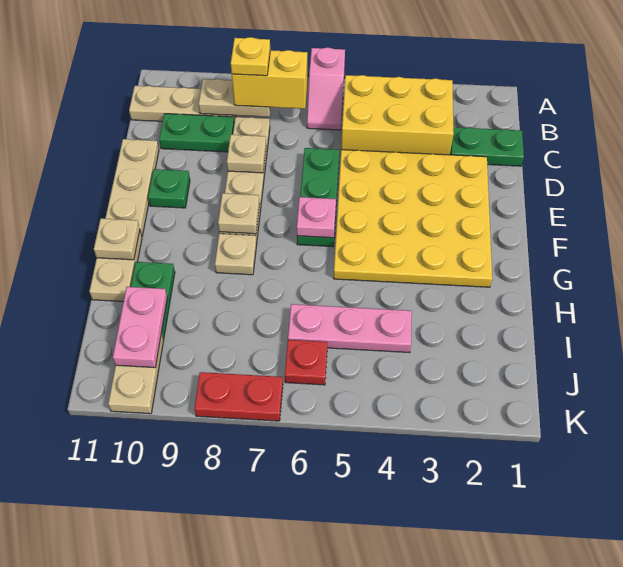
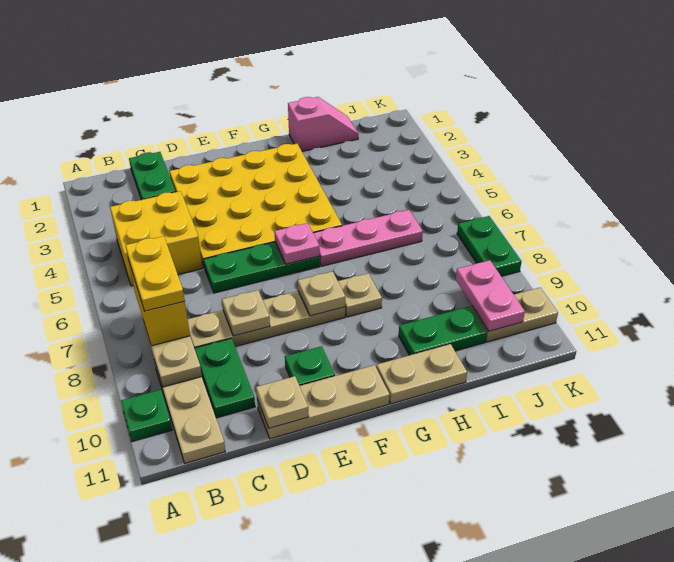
pink slope A6:B6 level 1 top A -> pink slope H1:I1 level 1 top H
none -> green plate A10 level 1
yellow brick B3:C5 level 1 -> yellow brick B4:C5 level 1
yellow plate B8 level 4 -> yellow plate B7:B8 level 4
tan plate G11 level 2 -> tan plate D11 level 2
pink plate I4:I6 level 1 -> pink plate G6:I6 level 1
pink plate I10:J10 level 2 -> pink plate J9:J10 level 2
red plate J6 level 1 -> none
red plate K7:K8 level 1 -> green plate K7:K8 level 1

